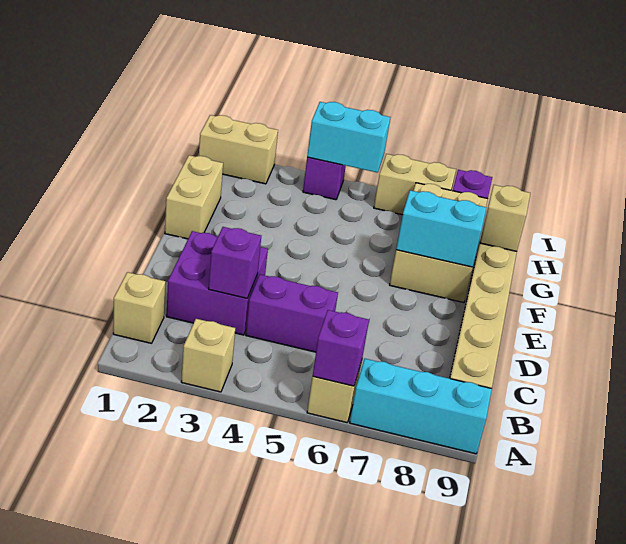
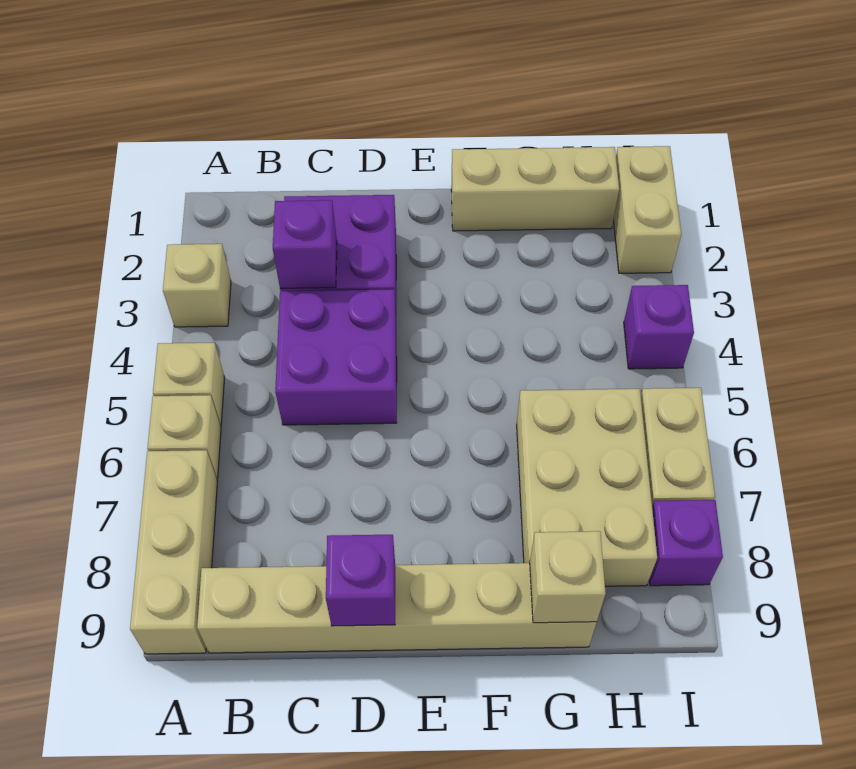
purple brick A6 level 2 -> purple brick D9 level 2
cyan brick A7:A9 level 1 -> tan brick A7:A9 level 1
tan brick B1 level 1 -> tan brick A5 level 1
purple brick C4:C5 level 1 -> purple brick C4:D5 level 1
tan brick F1:G1 level 1 -> tan brick F1:H1 level 1
tan brick F7:H8 level 1 -> tan brick G6:H8 level 1
cyan brick F7:F8 level 2 -> none
cyan brick I4:I5 level 2 -> none

